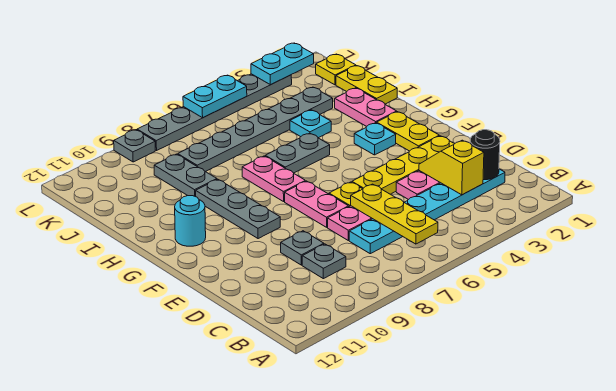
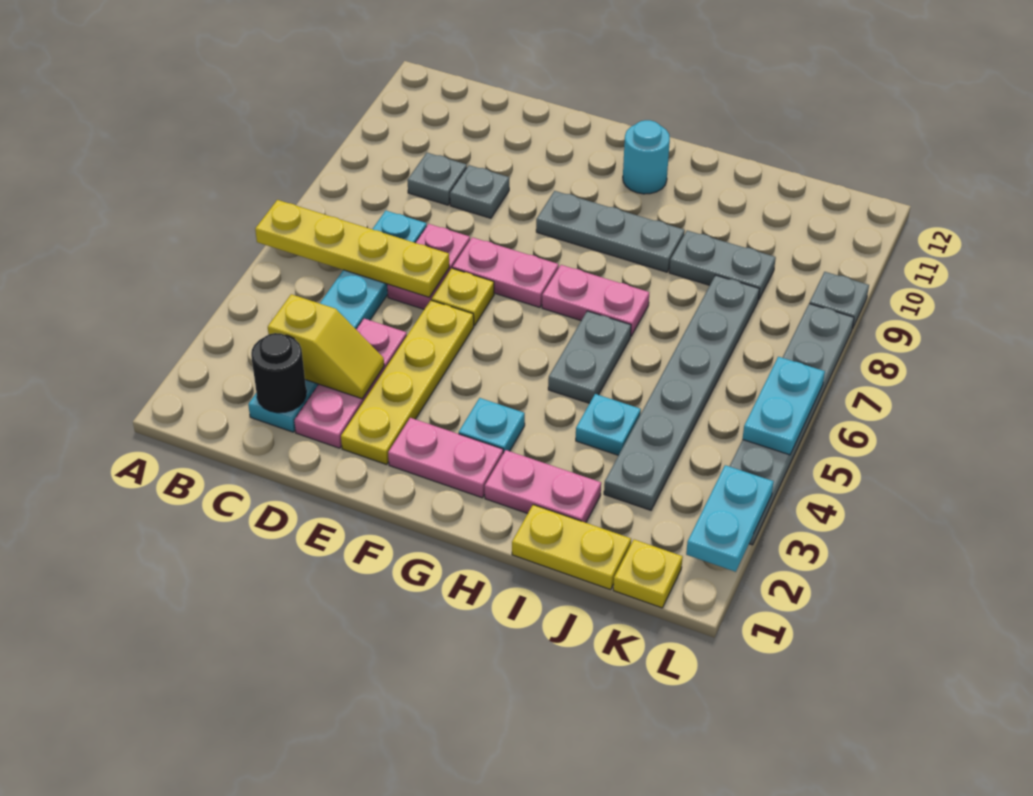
yellow plate B6:D6 level 2 -> yellow plate A6:D6 level 2
yellow plate F2:G2 level 1 -> pink plate F2:G2 level 1

